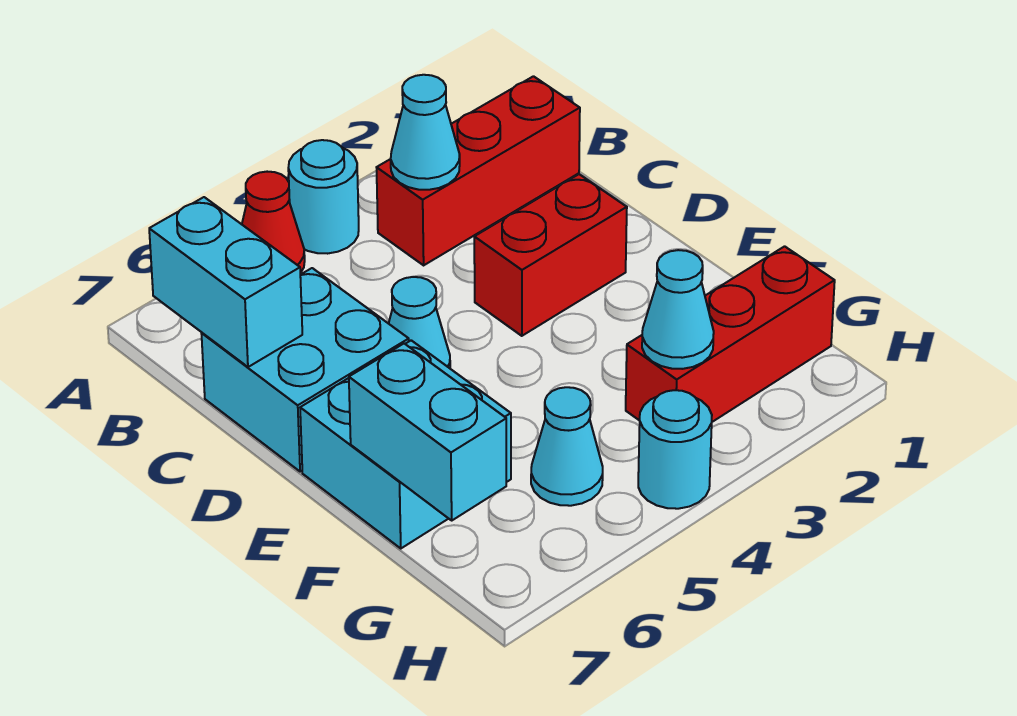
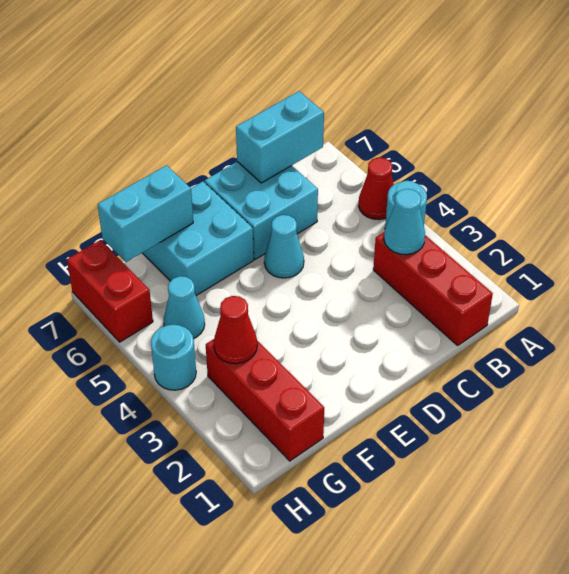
red brick D2:D3 level 1 -> red brick H6:H7 level 1
cyan cone G3 level 2 -> red cone G3 level 2

